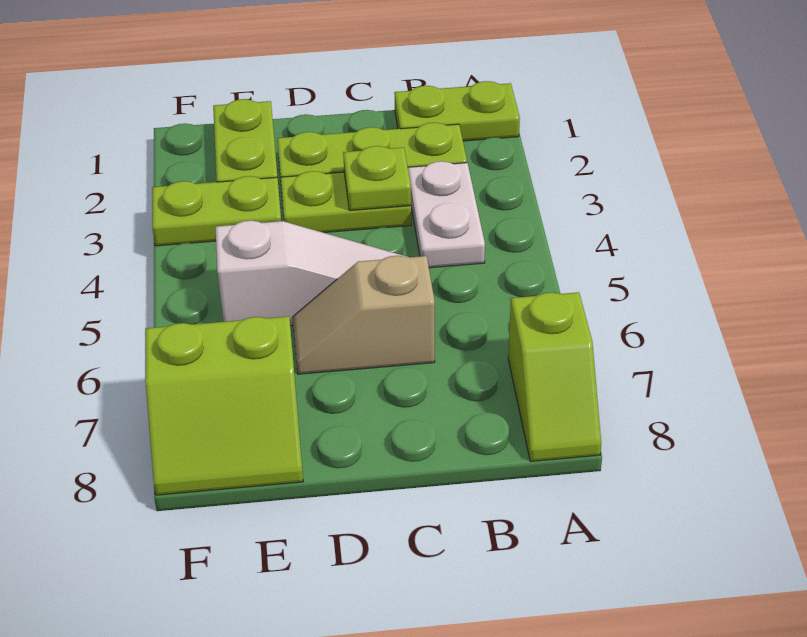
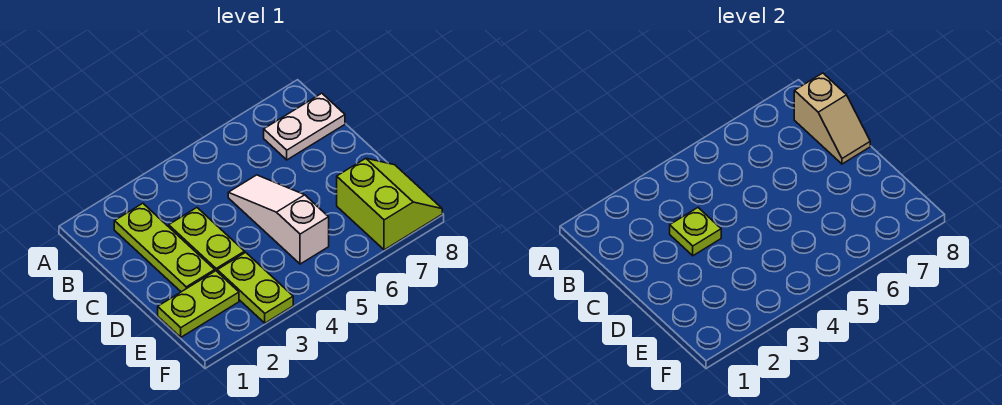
lime plate A1:B1 level 1 -> none
lime slope A7:A8 level 1 top 7 -> none
white plate B3:B4 level 1 -> white plate B7:B8 level 1
tan slope C6:D6 level 1 top C -> tan slope B8:C8 level 2 top B

